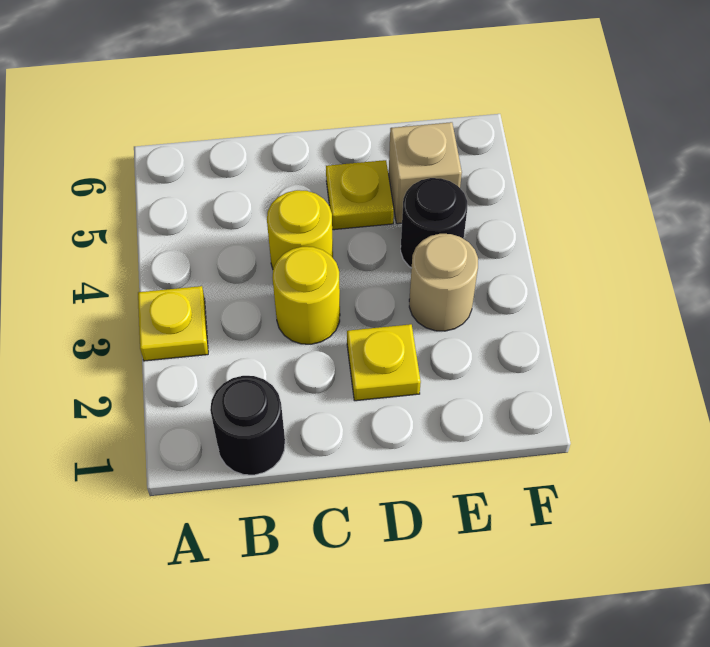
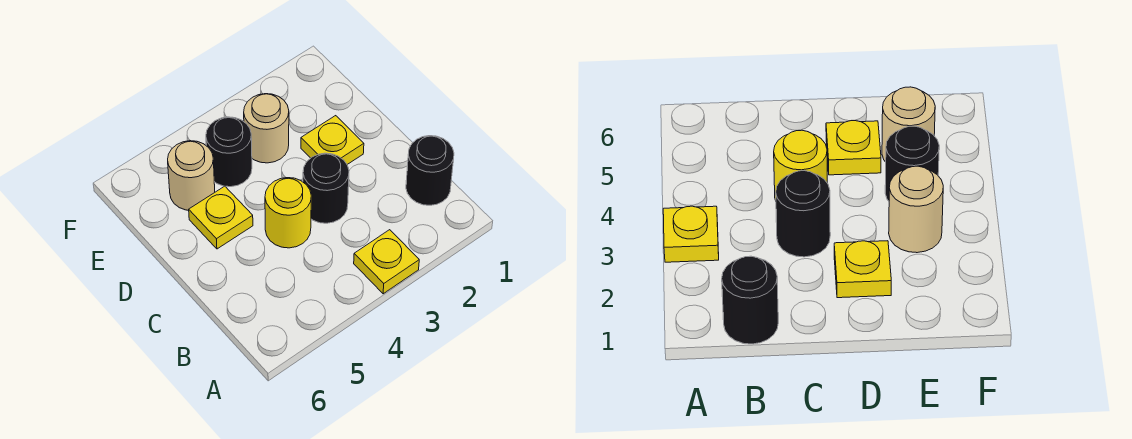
yellow round brick C3 level 1 -> black round brick C3 level 1
tan brick E5 level 1 -> tan round brick E5 level 1

